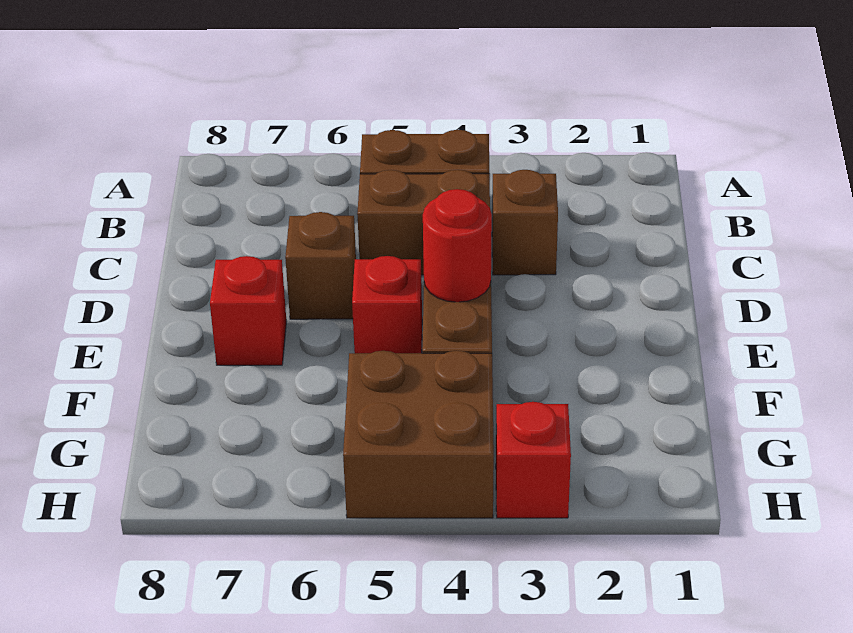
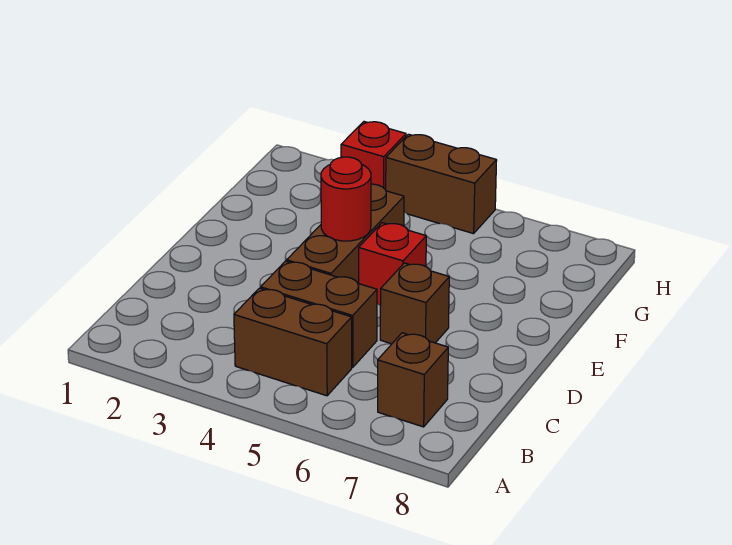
brown brick C3 level 1 -> brown brick B7 level 1
red brick E7 level 1 -> none
brown brick G4:H5 level 1 -> brown brick H4:H5 level 1

